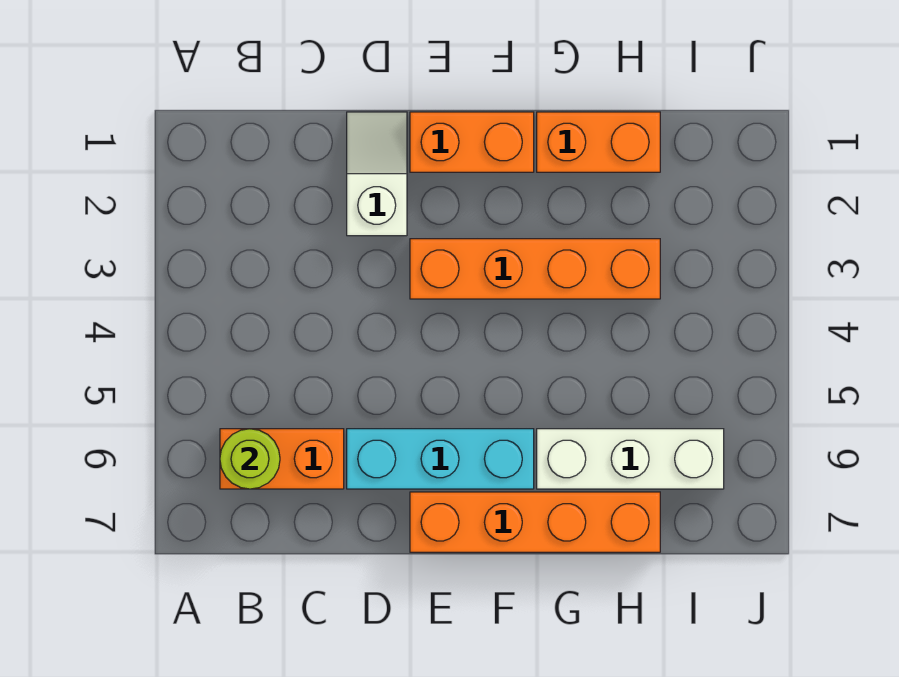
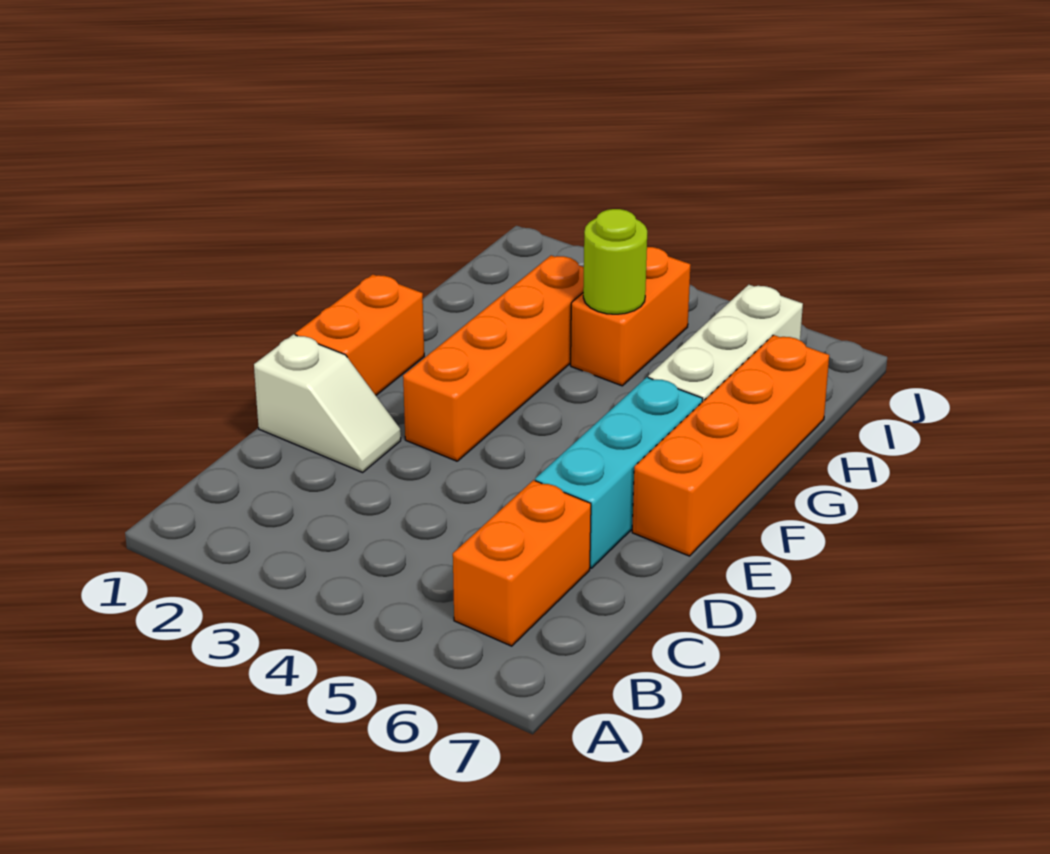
lime round brick B6 level 2 -> lime round brick H4 level 2
white slope D1:D2 level 1 top 2 -> white slope D1:D2 level 1 top 1
orange brick G1:H1 level 1 -> orange brick H4:I4 level 1

